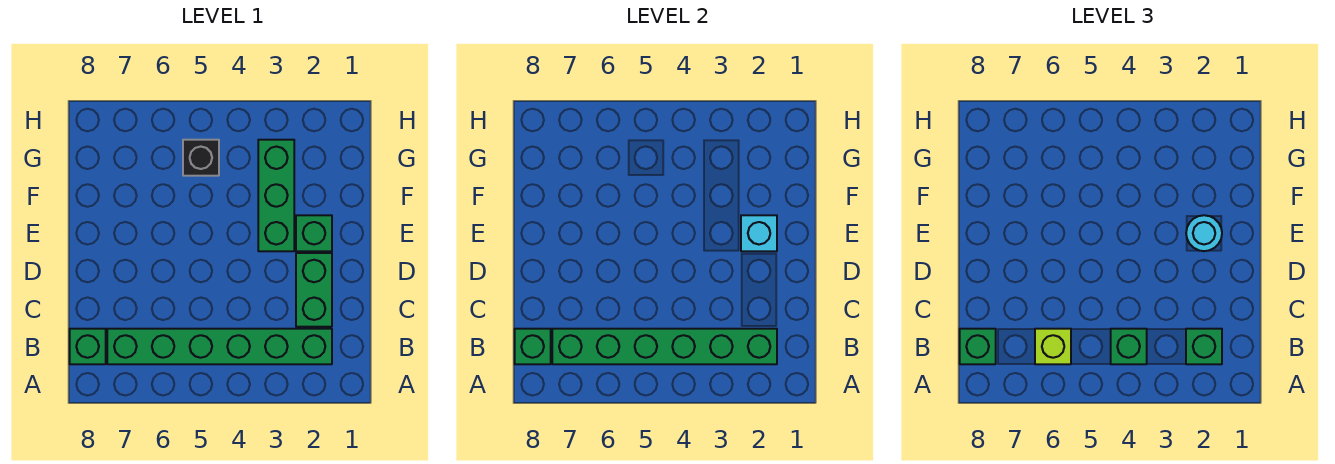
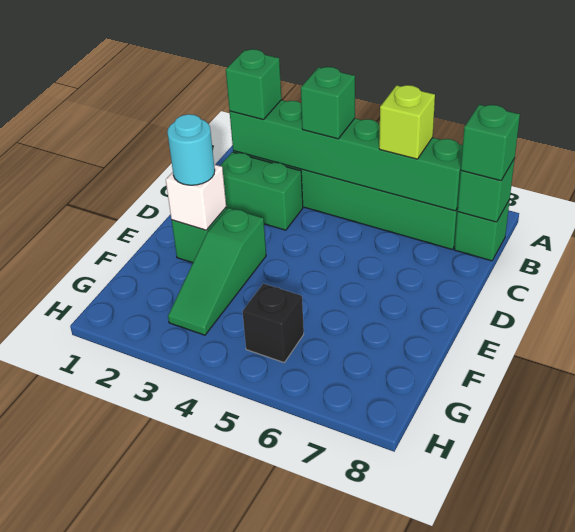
green brick C2:D2 level 1 -> green brick C2:C3 level 1
cyan brick E2 level 2 -> white brick E2 level 2
green brick E3:G3 level 1 -> green slope E3:G3 level 1 top E

